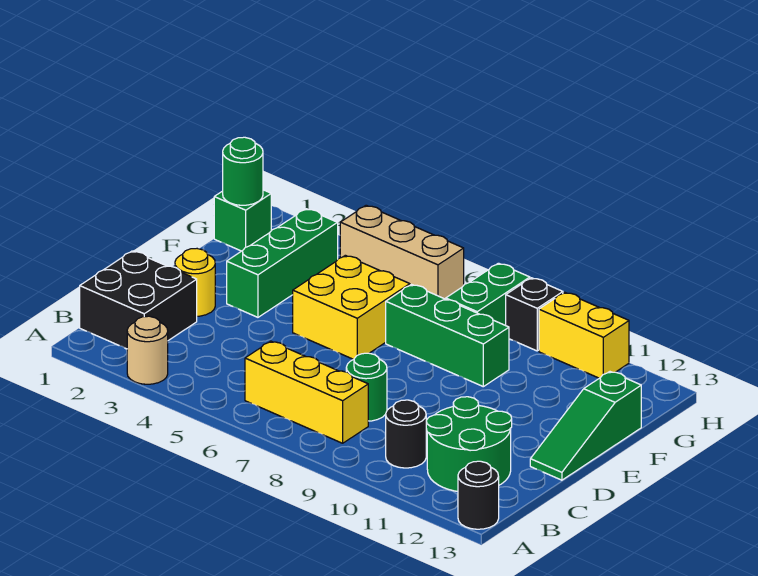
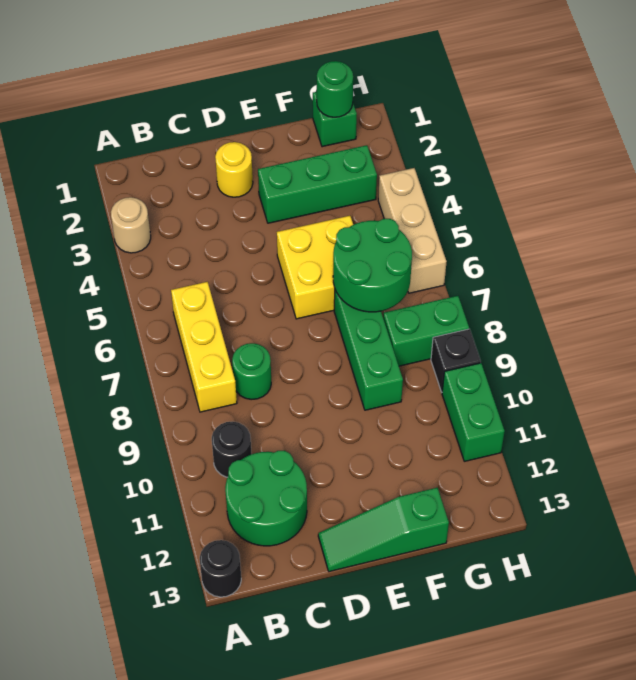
black brick B1:C2 level 1 -> none
none -> green round brick F6:G7 level 2
yellow brick H10:H11 level 1 -> green brick H10:H11 level 1

